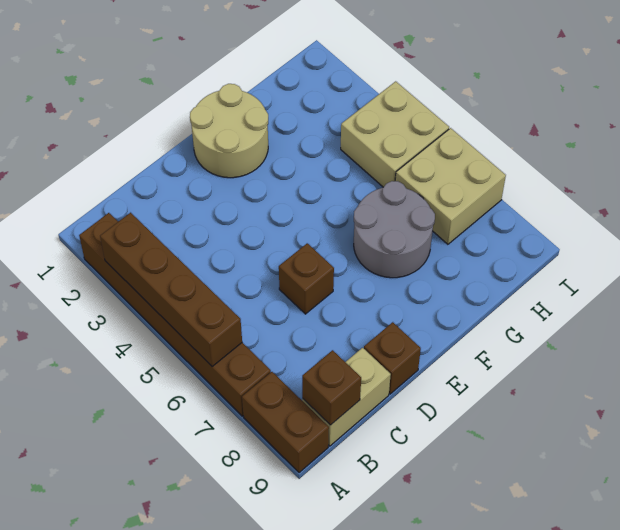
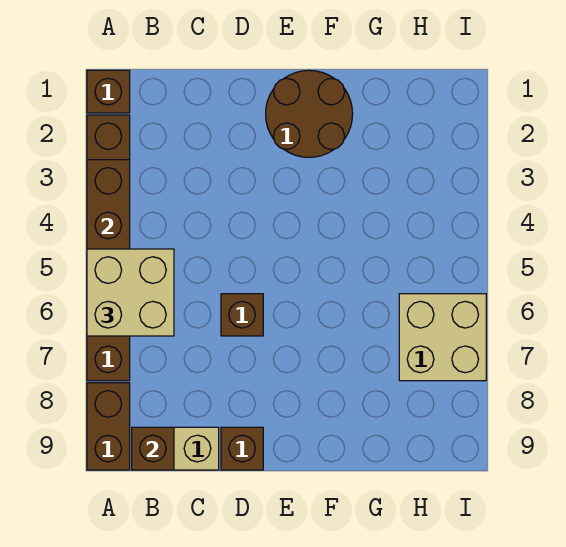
none -> brown brick A1 level 1
tan round brick E1:F2 level 1 -> brown round brick E1:F2 level 1
grey round brick F6:G7 level 1 -> none
tan brick H4:I5 level 1 -> tan brick A5:B6 level 3

